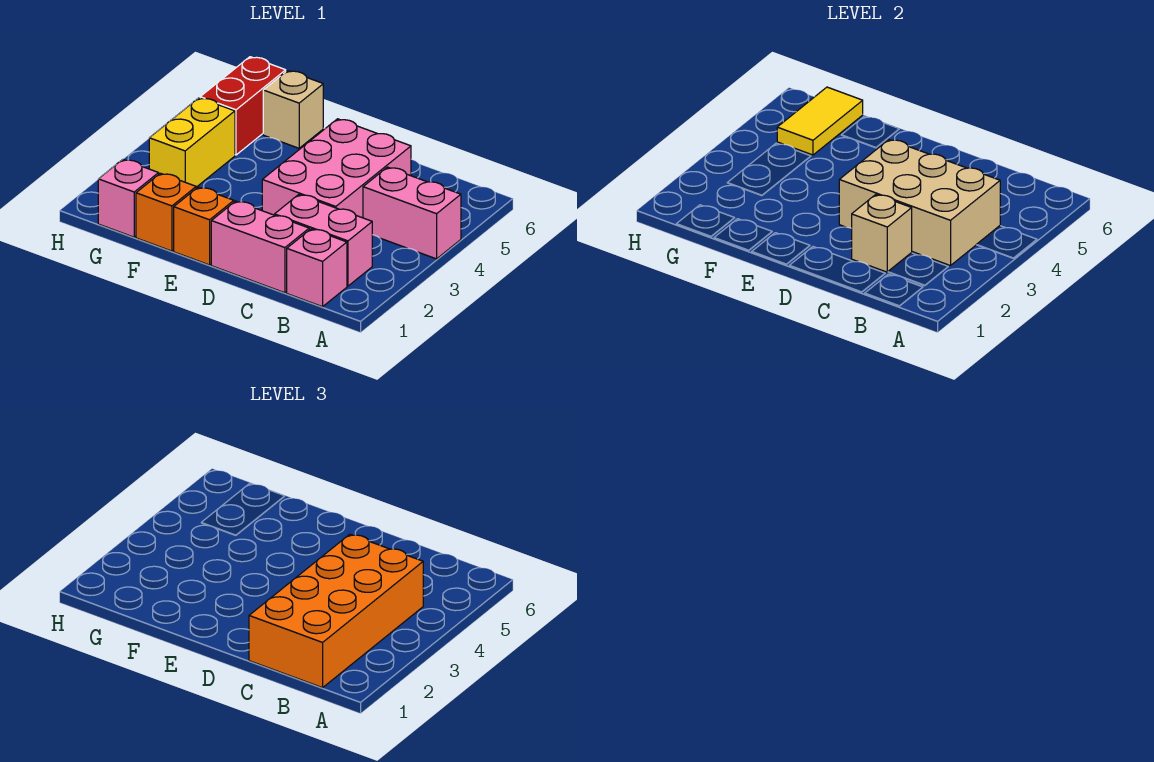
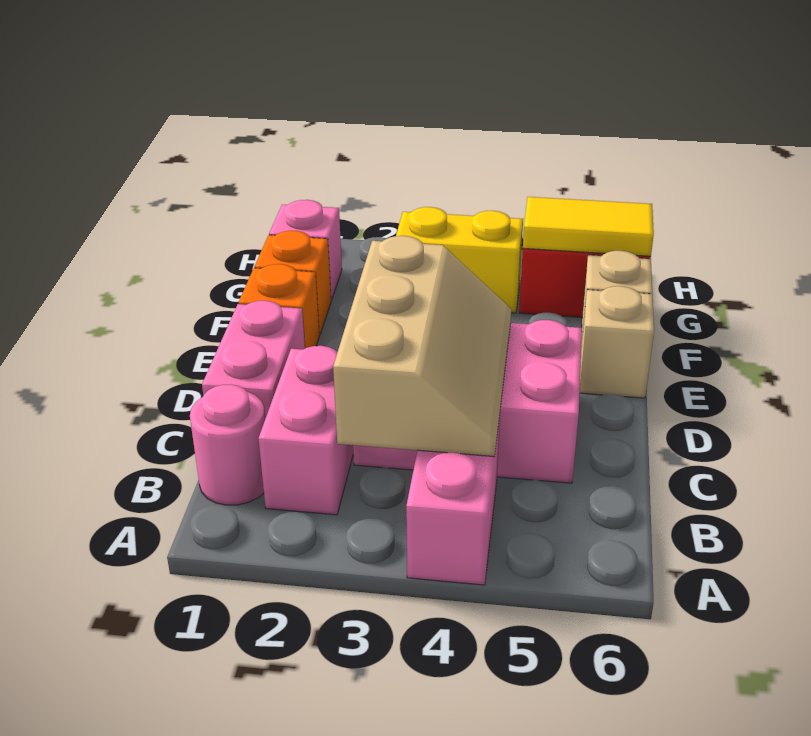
pink brick B1 level 1 -> pink round brick B1 level 1
orange brick B1:C4 level 3 -> none
tan brick B3:D4 level 2 -> tan slope B3:D4 level 2 top 3
tan brick C2 level 2 -> tan brick E6 level 1

